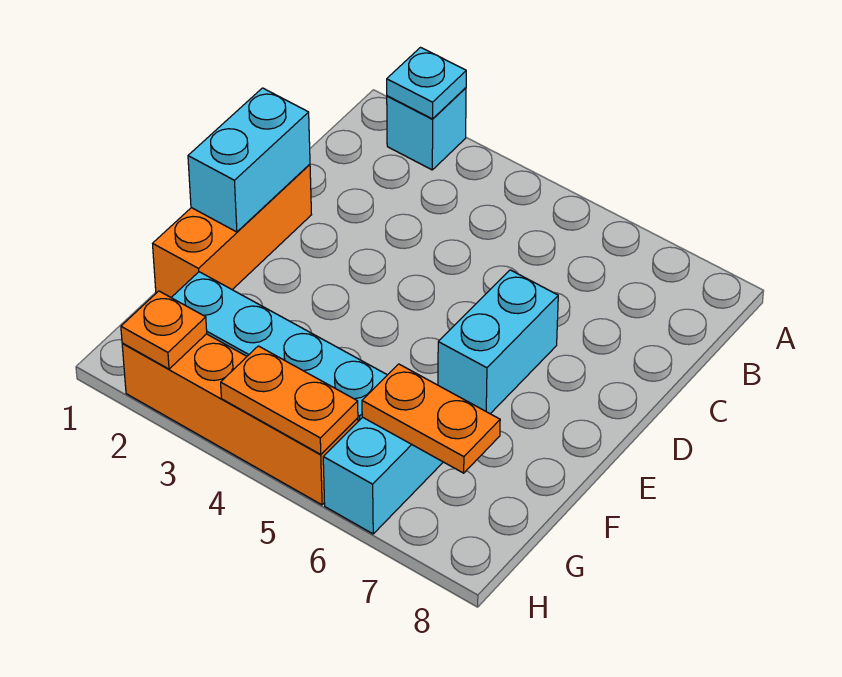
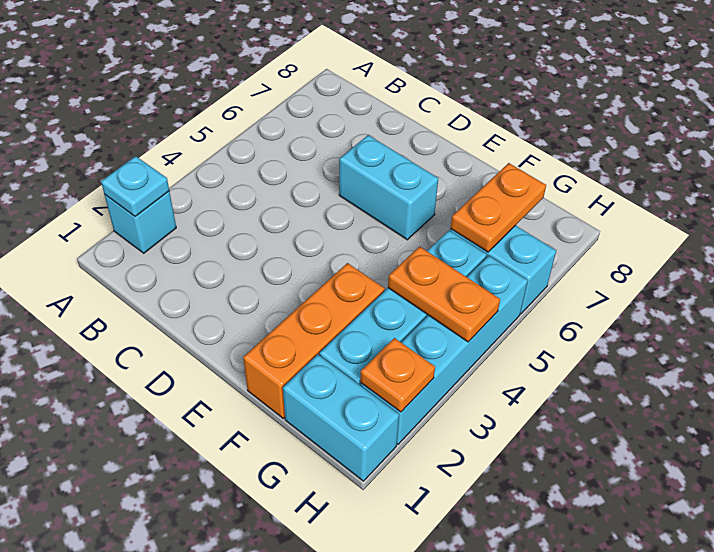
orange brick D1:F1 level 1 -> orange brick F1:F3 level 1
cyan brick D1:E1 level 2 -> cyan brick G1:H1 level 1
orange brick H2:H5 level 1 -> cyan brick H2:H5 level 1
orange plate H4:H5 level 2 -> orange plate G4:H4 level 2

